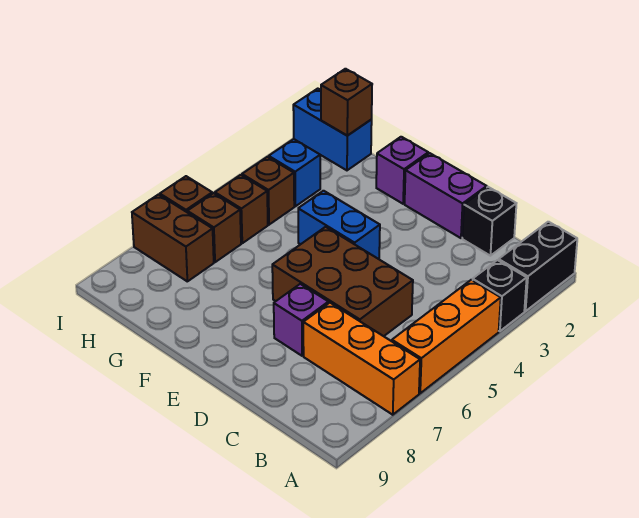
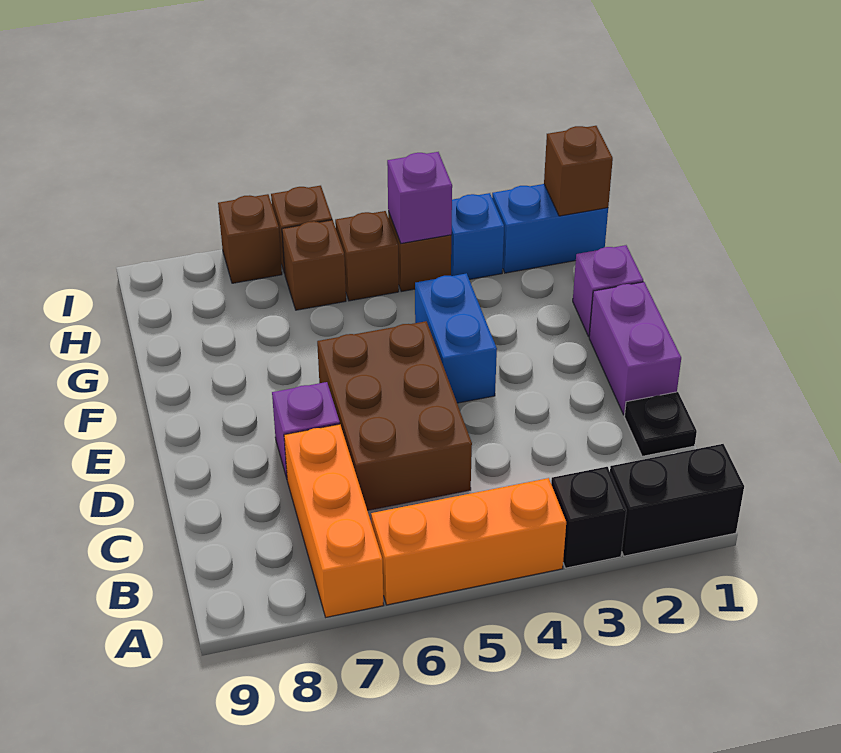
black brick C1 level 1 -> black plate C1 level 1
blue brick H1:I1 level 1 -> blue brick H1:H2 level 1
none -> purple brick H4 level 2
brown brick H7:I7 level 1 -> brown brick I7 level 1

